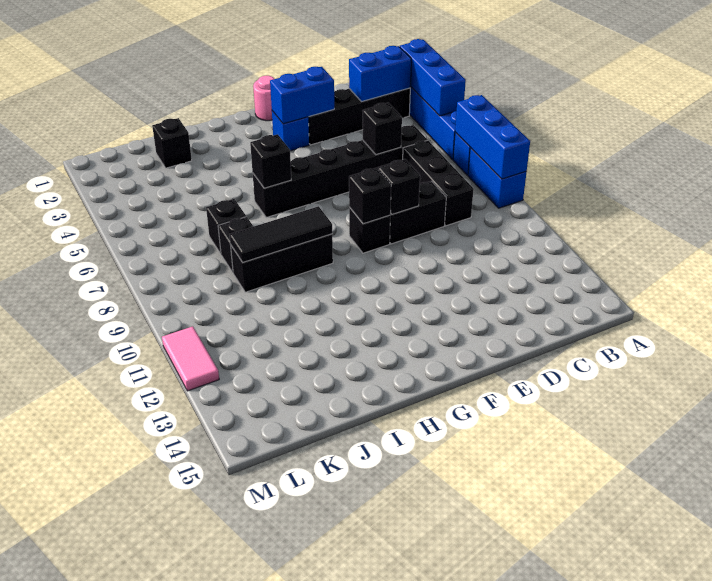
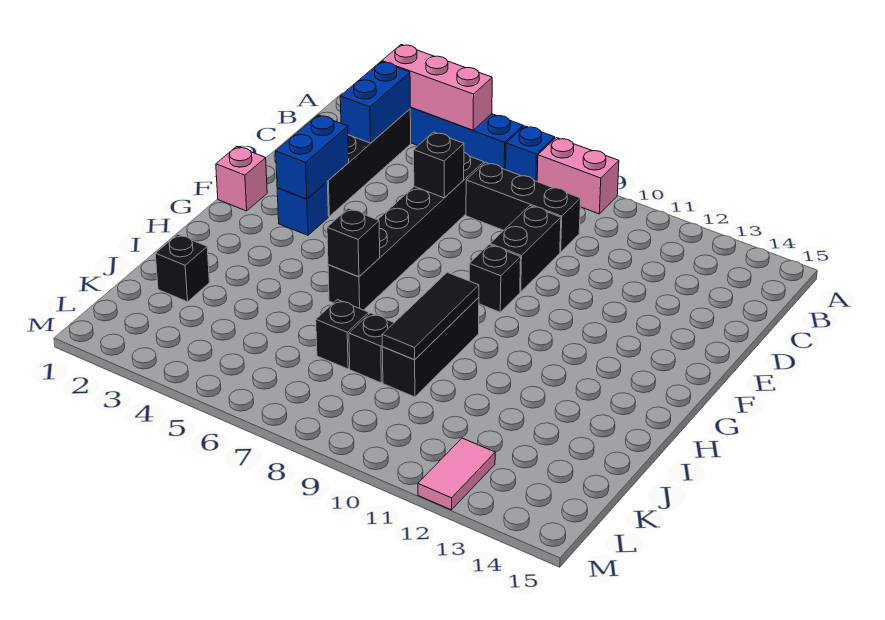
blue brick A3:A5 level 2 -> pink brick A3:A5 level 2
blue brick A7:A9 level 2 -> none
blue brick A8:A9 level 1 -> pink brick A8:A9 level 1
black brick E9 level 2 -> none
pink round brick F1 level 1 -> pink brick F1 level 1
black brick F9 level 2 -> none
pink tile M11:M12 level 1 -> pink tile L12:M12 level 1

